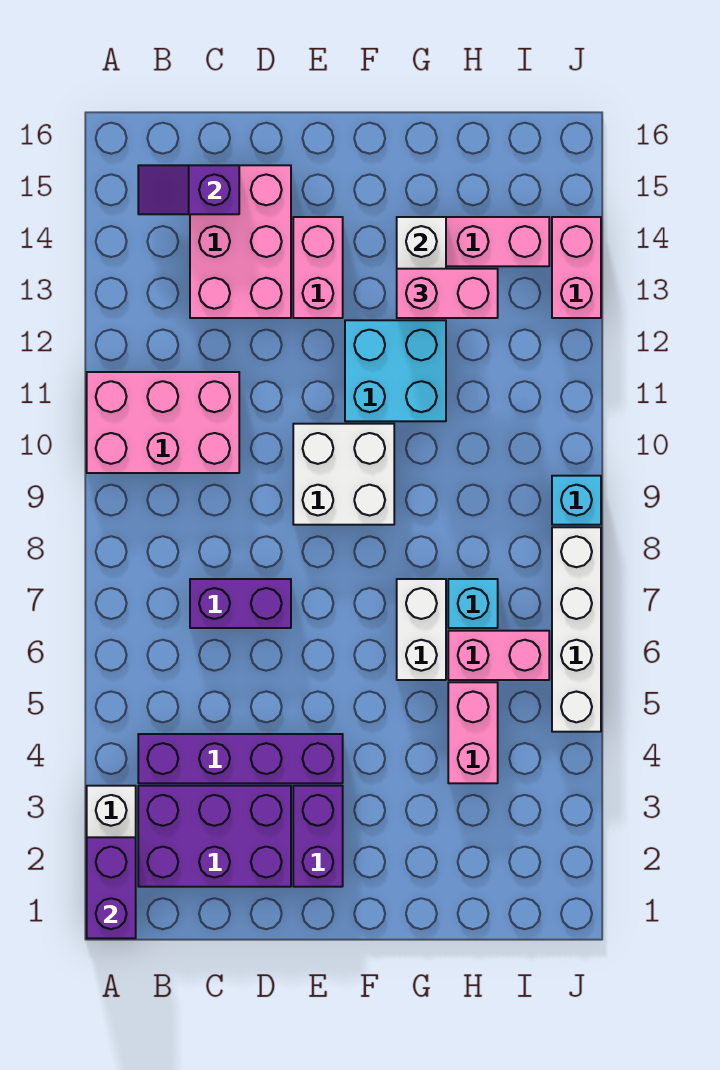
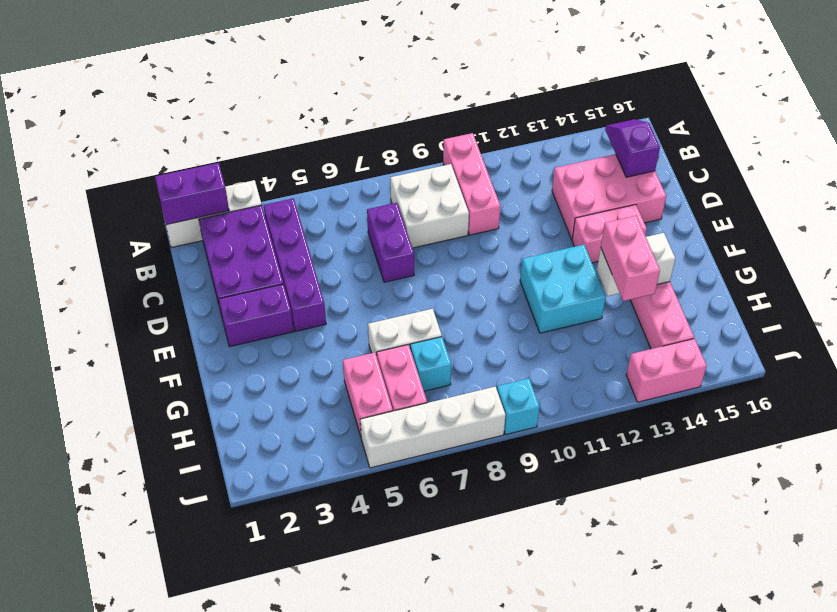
pink brick A10:C11 level 1 -> pink brick A10:C10 level 1
white brick E9:F10 level 1 -> white brick B8:C9 level 1
pink brick H4:H5 level 1 -> pink brick H5:I5 level 1

